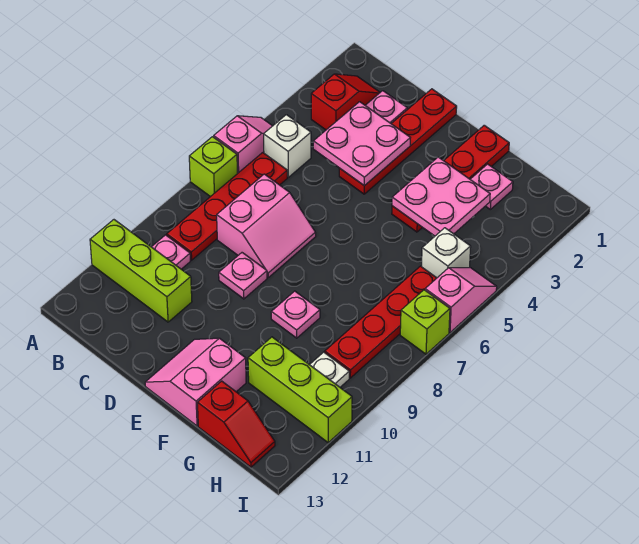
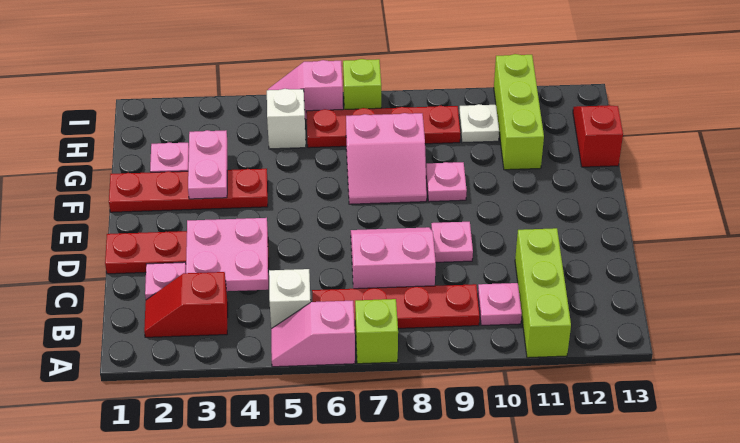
pink slope E12:F13 level 1 top F -> pink slope F7:G8 level 1 top G
pink plate F3:G4 level 2 -> pink plate F3:G3 level 2

